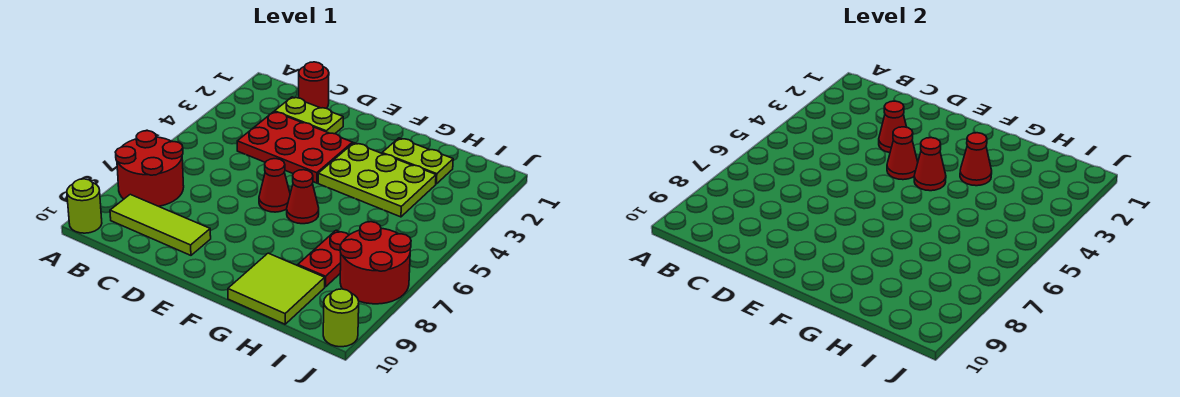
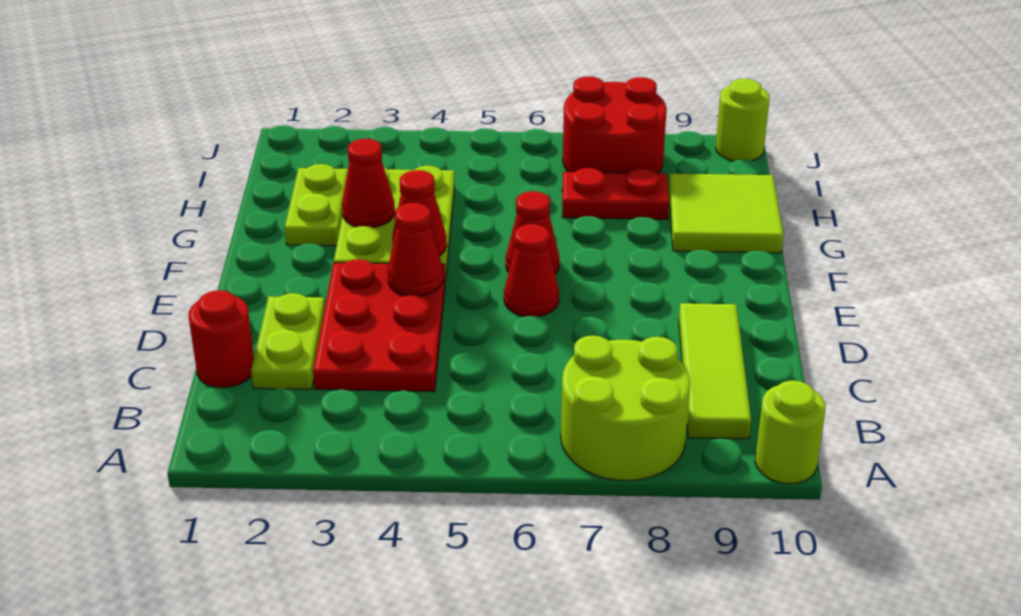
red round brick A7:B8 level 1 -> lime round brick A7:B8 level 1
red cone D3 level 2 -> none

